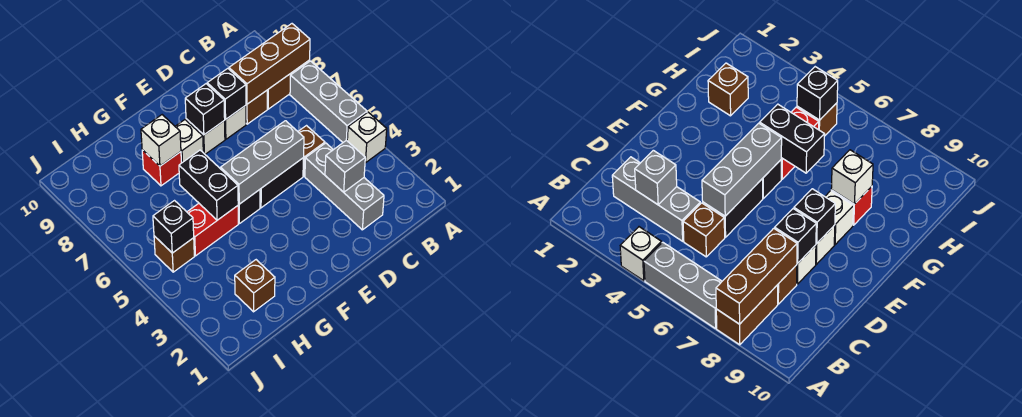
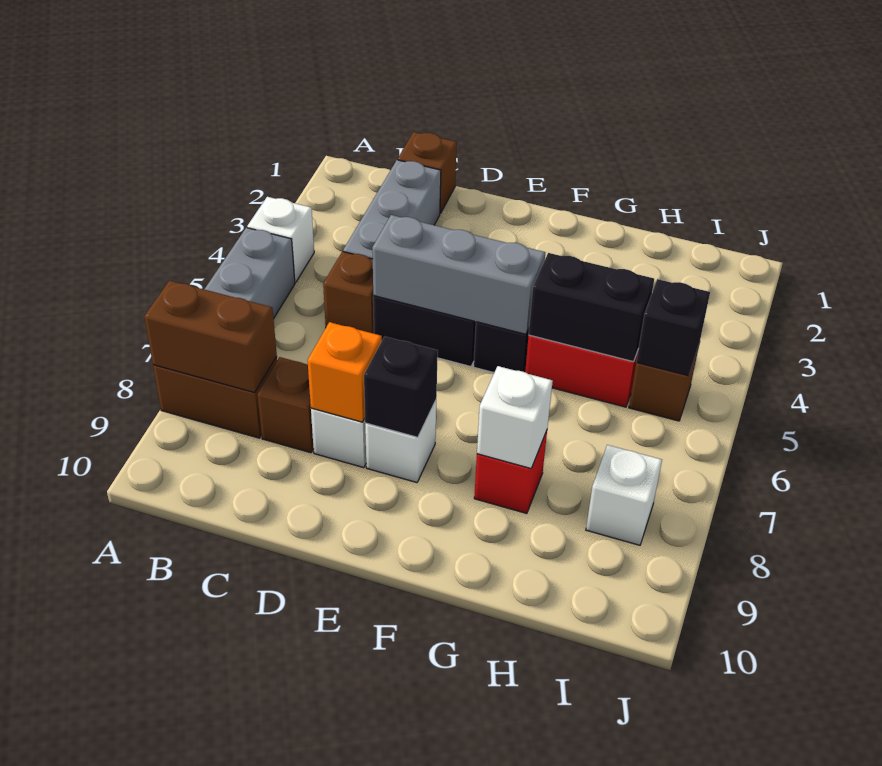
brown brick A8:C8 level 2 -> brown brick A8:B8 level 2
grey brick C3 level 2 -> none
black brick D8 level 2 -> orange brick D8 level 2
white brick F8 level 1 -> white brick I8 level 1
black brick G5:G6 level 2 -> black brick G5:H5 level 2
brown brick H2 level 1 -> brown brick C1 level 1

